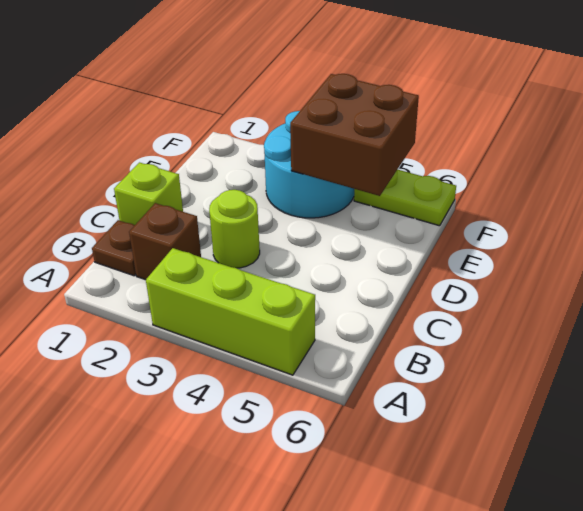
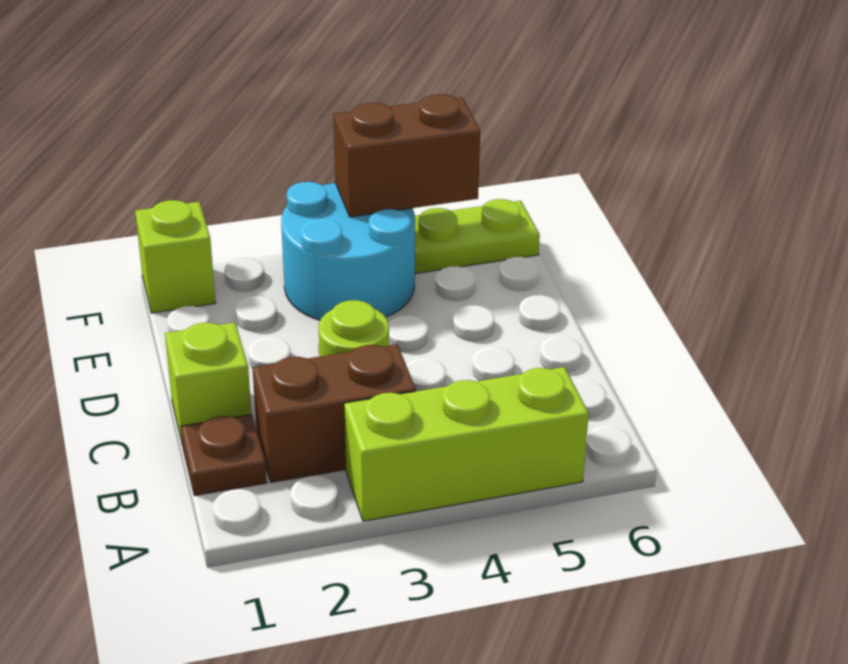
brown brick B2 level 1 -> brown brick B2:B3 level 1
brown brick E4:F5 level 2 -> brown brick F4:F5 level 2
none -> lime brick F1 level 1

